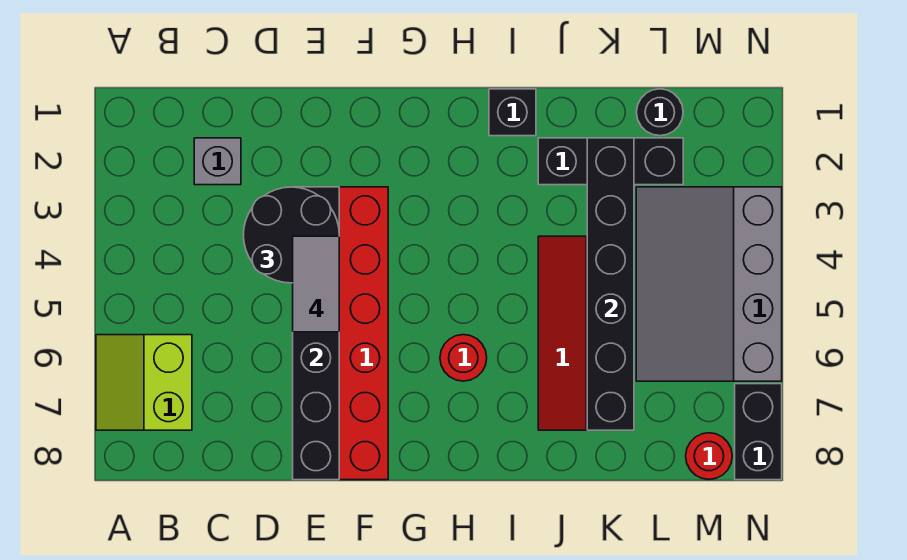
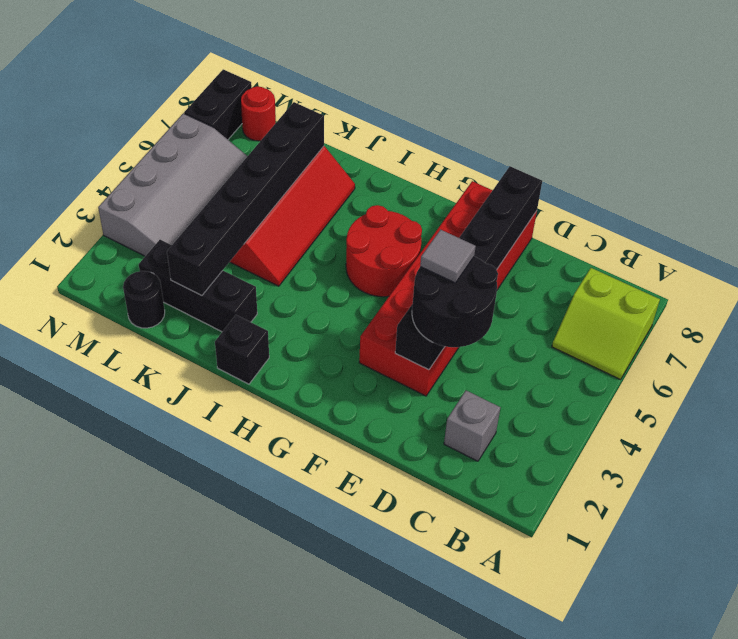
lime slope A6:B7 level 1 top B -> lime slope A6:B7 level 1 top 7
grey tile E4:E5 level 4 -> grey tile E4 level 4
red round brick H6 level 1 -> red round brick G5:H6 level 1

